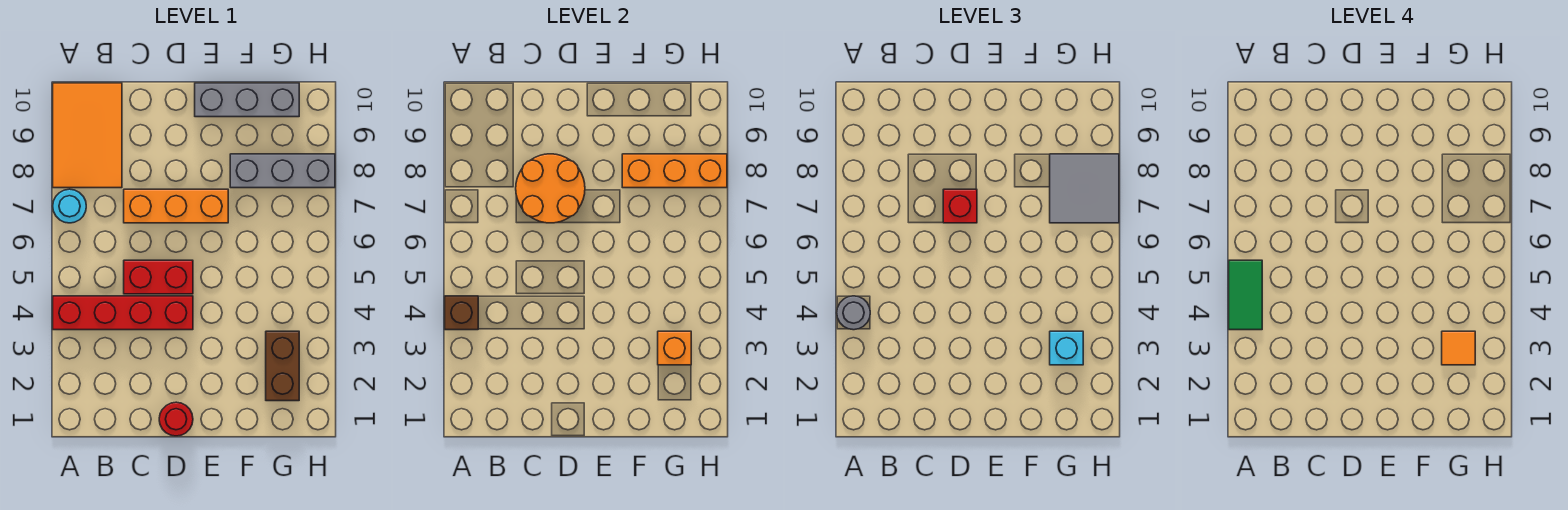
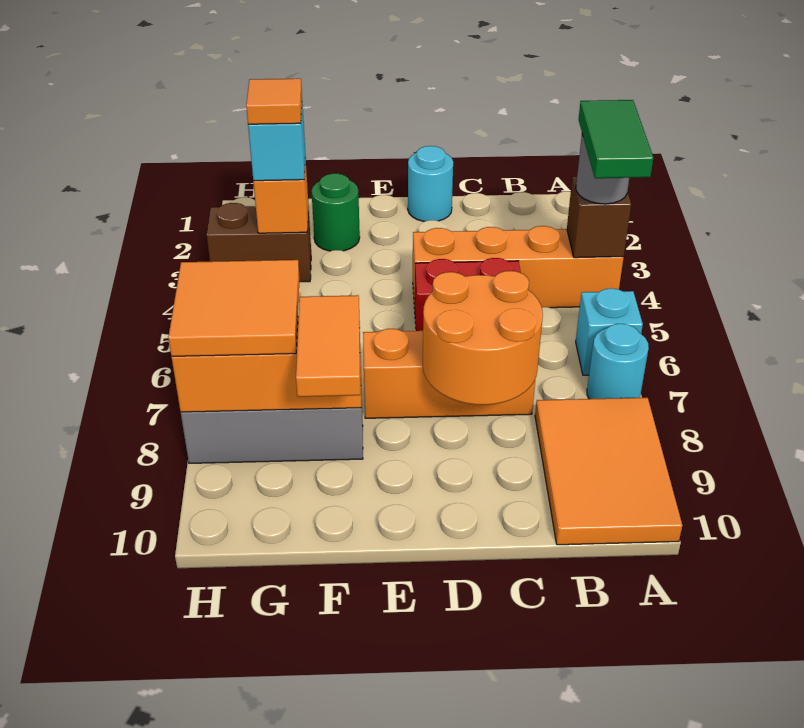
red brick A4:D4 level 1 -> orange brick A4:D4 level 1
none -> cyan brick A6 level 1
red round brick D1 level 1 -> cyan round brick D1 level 1
red brick D7 level 3 -> none
grey brick E10:G10 level 1 -> none
none -> green round brick F2 level 1
none -> orange tile F8:F9 level 3
brown brick G2:G3 level 1 -> brown brick G3:H3 level 1
grey tile G7:H8 level 3 -> orange tile G7:H8 level 3

